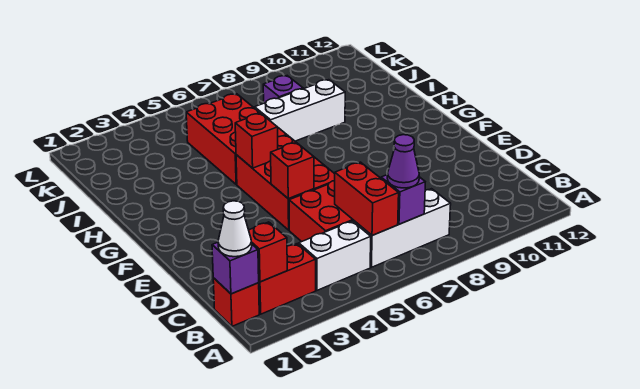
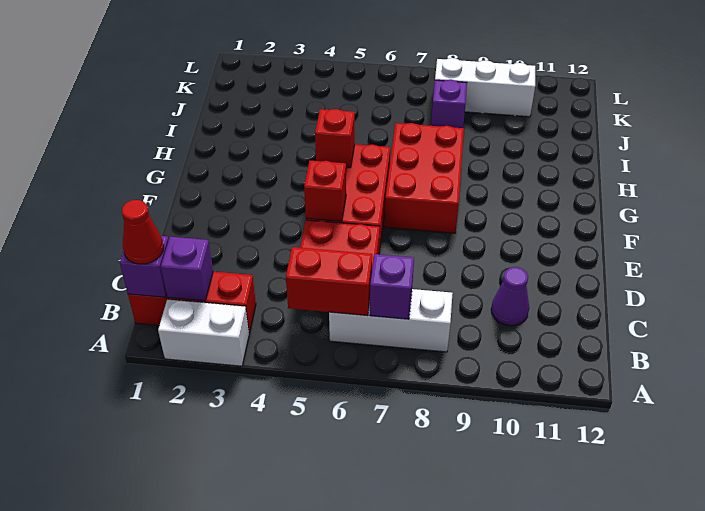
white cone B1 level 3 -> red cone B1 level 3
red brick B2 level 2 -> purple brick B2 level 2
white brick B4:B5 level 1 -> white brick A2:A3 level 1
red brick B6:C6 level 2 -> red brick B5:B6 level 2
purple cone B7 level 3 -> purple cone C10 level 1
red brick H5:J6 level 1 -> red brick F7:H8 level 1
white brick I7:I9 level 1 -> white brick K8:K10 level 1

